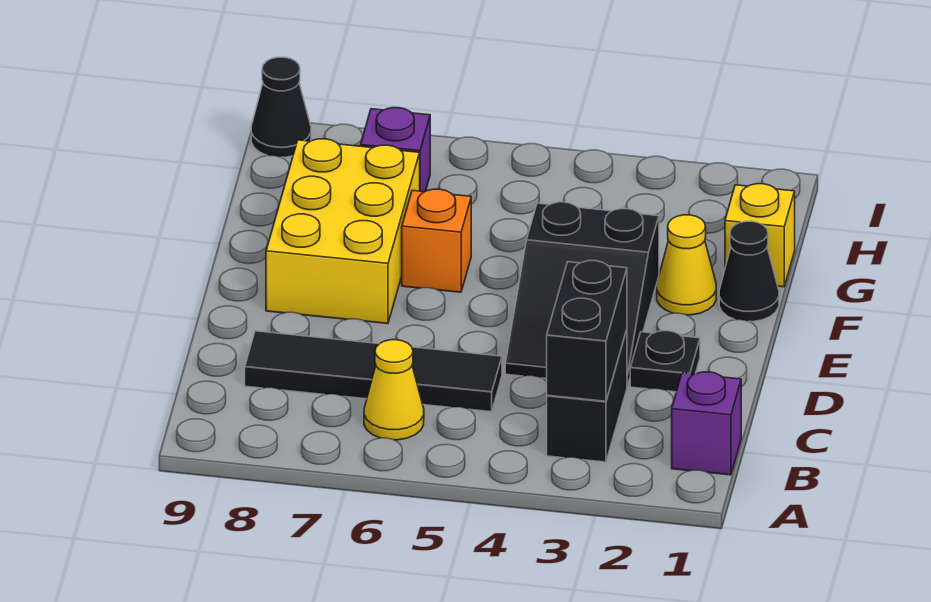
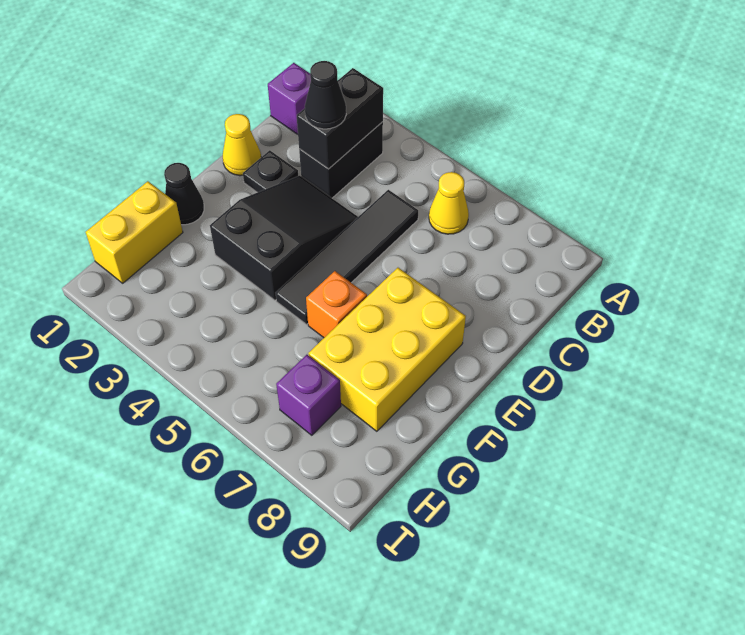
black tile C5:C8 level 1 -> black tile C5:F5 level 1
yellow cone F2 level 1 -> yellow cone D1 level 1
yellow brick G1 level 1 -> yellow brick G1:H1 level 1
black cone I9 level 1 -> black cone C3 level 3

